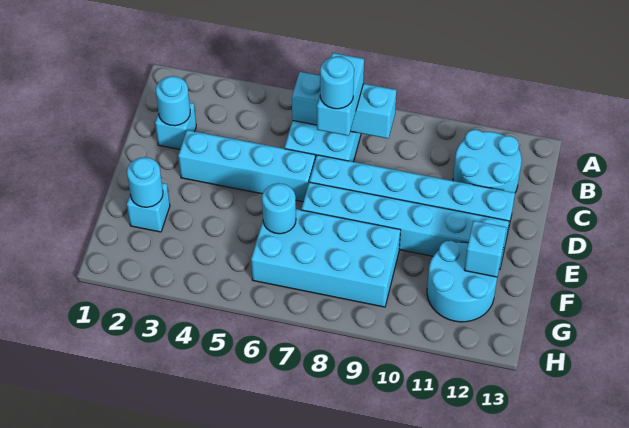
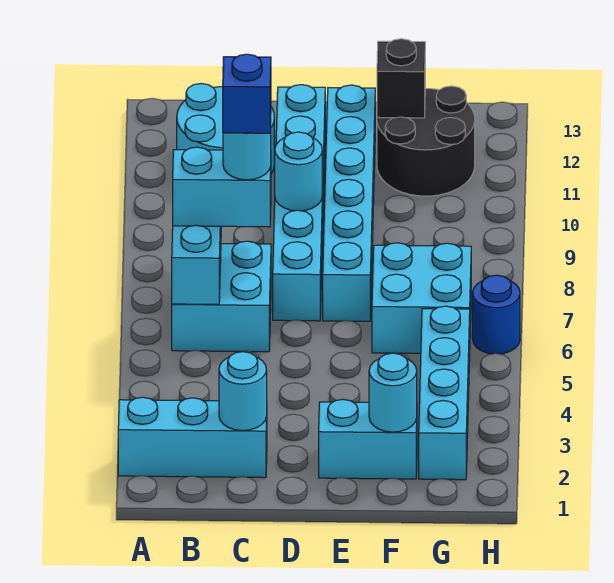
cyan brick C2 level 1 -> cyan brick A2:C2 level 1
none -> blue brick C7 level 5
cyan brick D3:D6 level 1 -> cyan brick G2:G5 level 1
cyan brick F2 level 1 -> cyan brick E2:F2 level 1
cyan brick F6:G9 level 1 -> cyan brick F6:G7 level 1
cyan round brick F6 level 2 -> cyan round brick D9 level 2
cyan round brick F11:G12 level 1 -> black round brick F11:G12 level 1
cyan brick F12 level 2 -> black brick F12 level 2
none -> blue round brick H6 level 1

